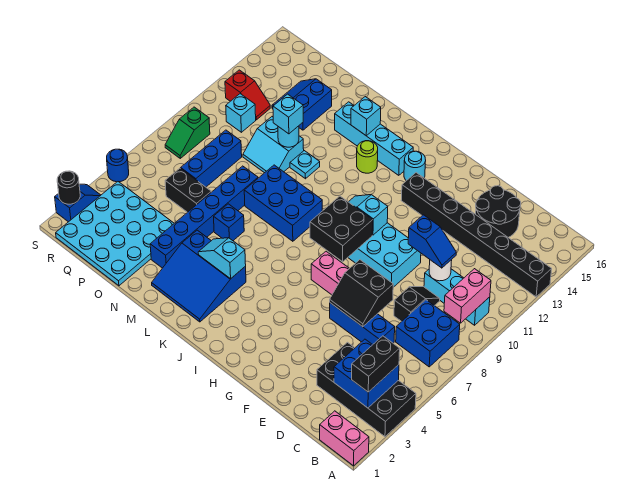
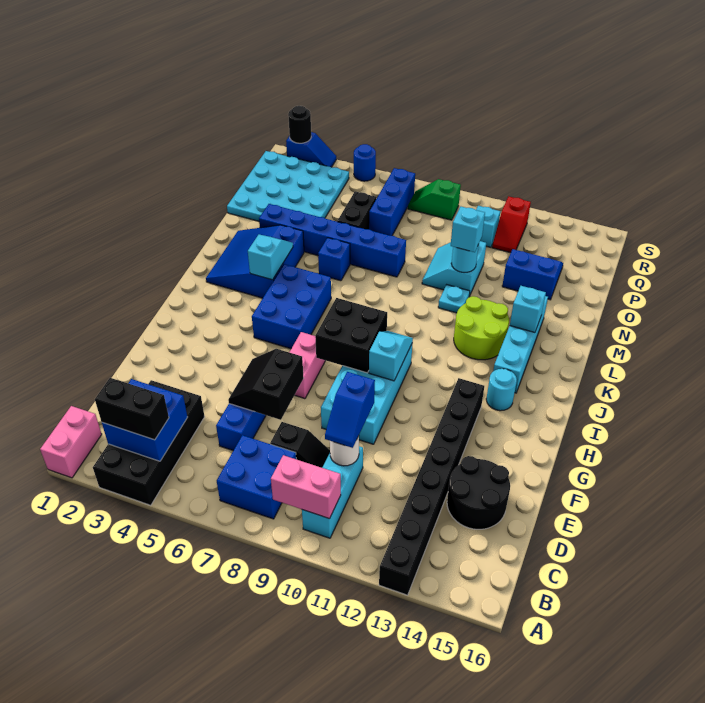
blue brick K8:M9 level 1 -> blue brick I5:K6 level 1
lime round brick K13 level 1 -> lime round brick K12:L13 level 1
blue brick P7:P9 level 1 -> blue brick P7:R7 level 1

